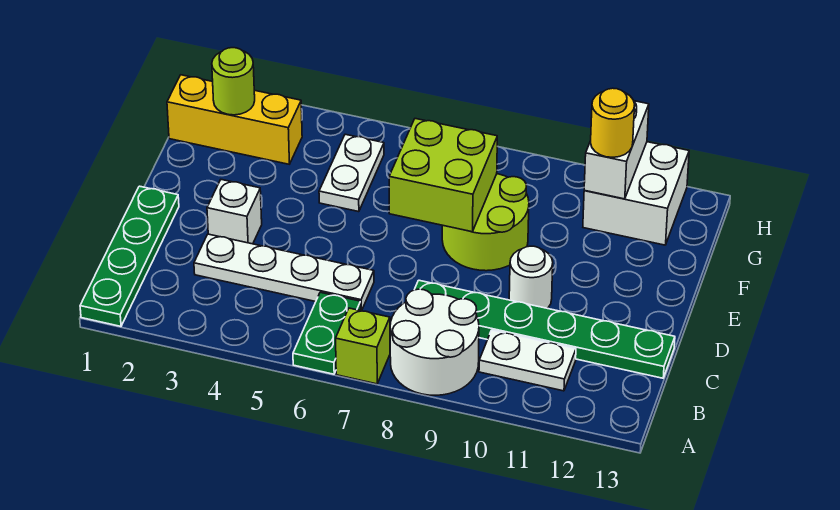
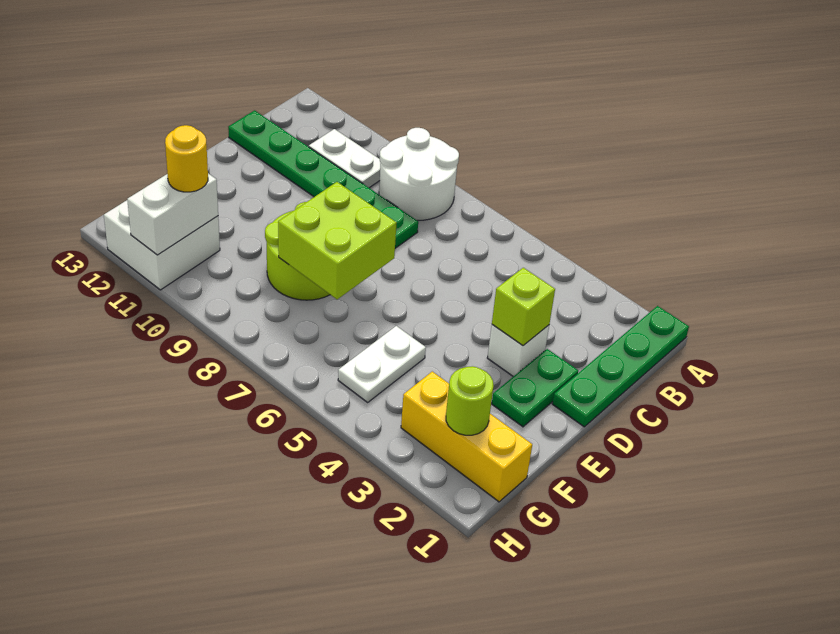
green plate A6:B6 level 1 -> green plate D2:E2 level 1
lime brick A7 level 1 -> lime brick D3 level 2
white plate C3:C6 level 1 -> none
white round brick D10 level 1 -> none

